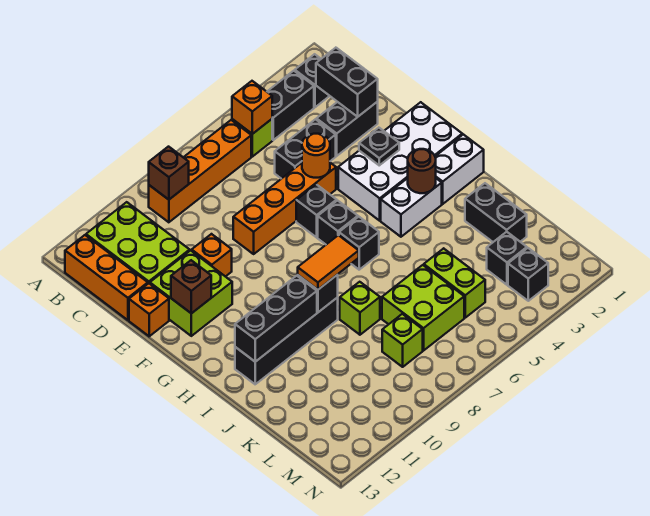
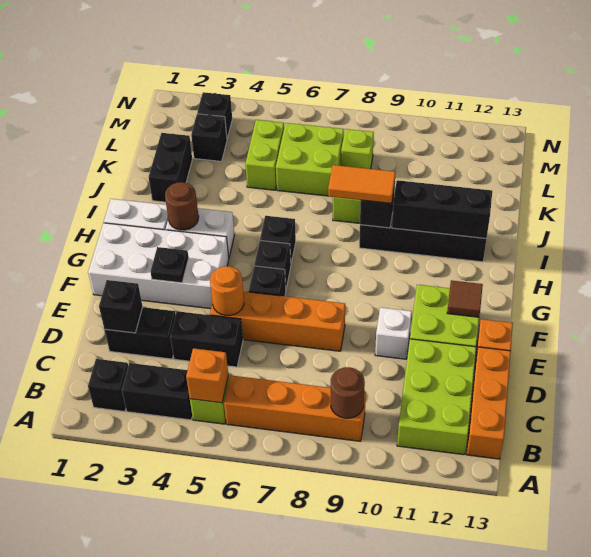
brown brick B9 level 2 -> brown round brick B9 level 2
black brick C2:D2 level 2 -> black brick D2 level 2
orange brick E10 level 1 -> white brick E10 level 1
brown brick F12 level 2 -> brown tile F12 level 2

